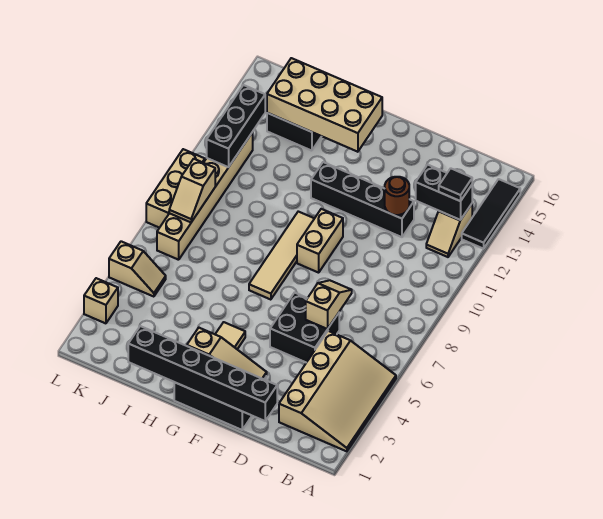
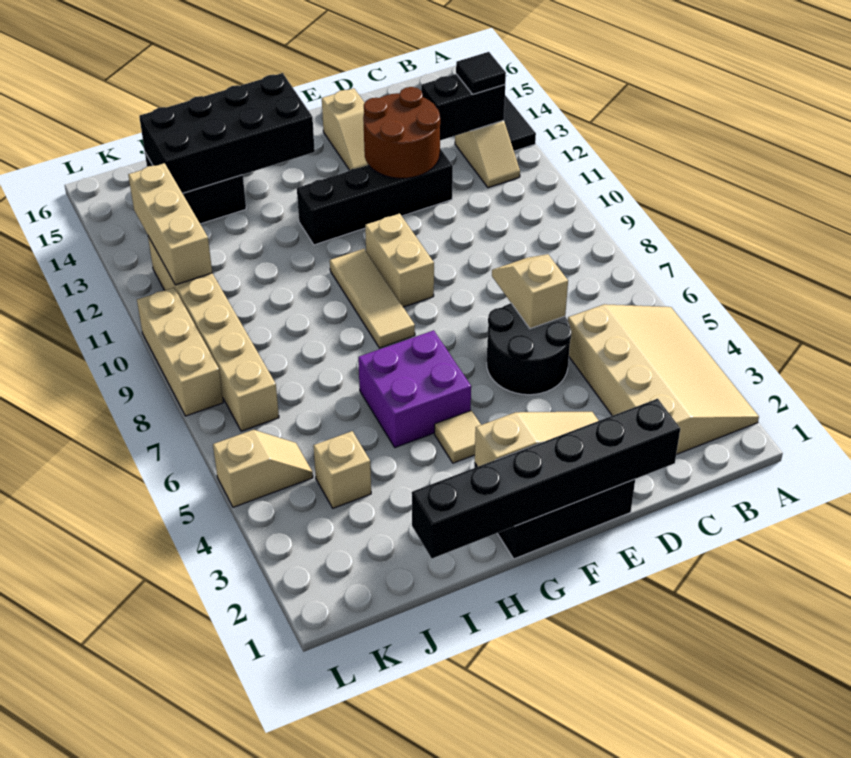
black brick D5:E6 level 1 -> black round brick D5:E6 level 1
brown round brick D12 level 2 -> brown round brick D12:E13 level 2
none -> purple brick G5:H6 level 1
tan tile G7:G10 level 1 -> tan tile G8:G10 level 1
tan brick G14:J15 level 2 -> black brick G14:J15 level 2
tan slope K8:K9 level 2 top 9 -> tan slope E14:E15 level 1 top 15
black brick K11:K13 level 2 -> tan brick K11:K13 level 2
tan brick L3 level 1 -> tan brick J4 level 1

